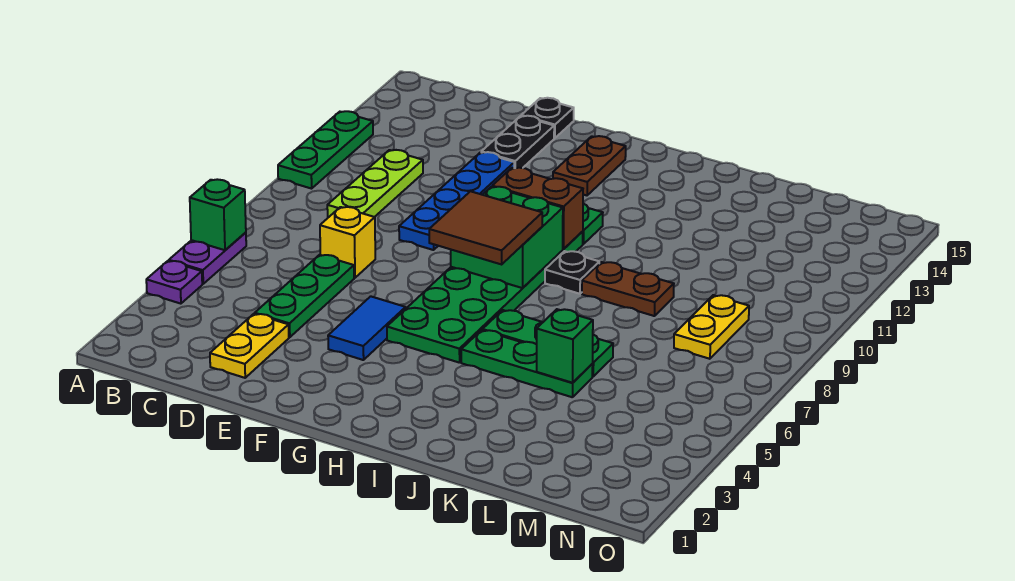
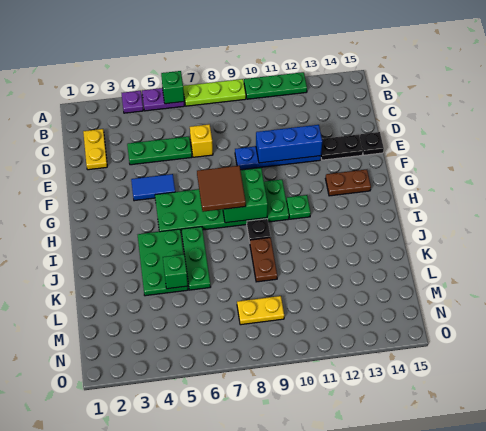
lime plate C9:C11 level 1 -> lime plate A7:A9 level 1
yellow plate D2:D3 level 1 -> yellow plate C2:D2 level 1
none -> blue brick E10:E12 level 2
brown brick G10:H10 level 2 -> none
green plate I5:K5 level 1 -> green plate I4:K5 level 1

